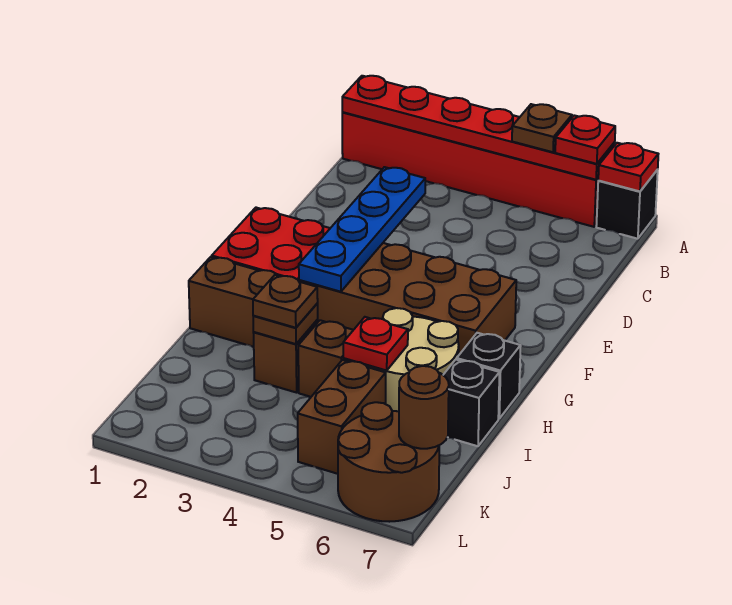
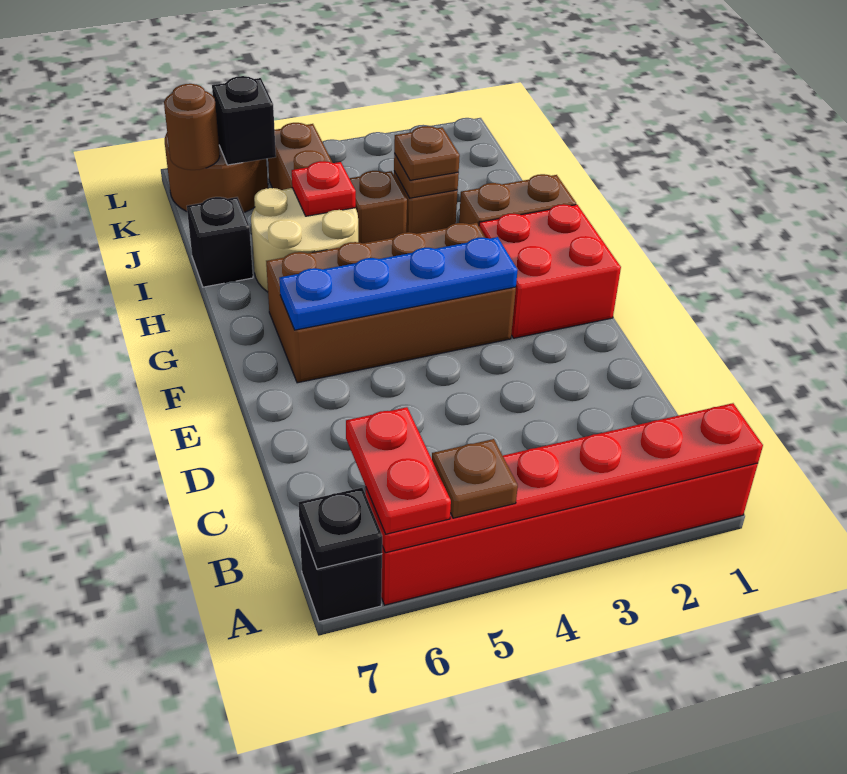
red plate A6 level 3 -> red plate A6:B6 level 3
red plate A7 level 2 -> black plate A7 level 2
blue plate D3:G3 level 2 -> blue plate F3:F6 level 2
black brick H7 level 1 -> black brick K6 level 2

